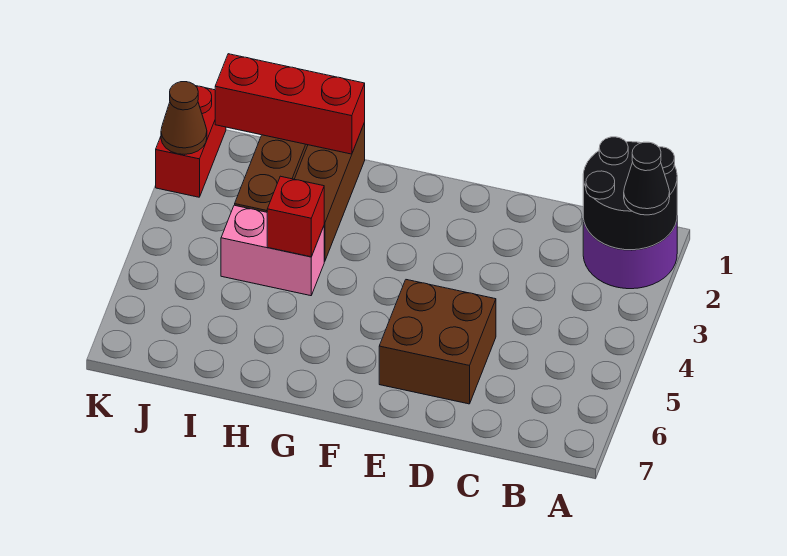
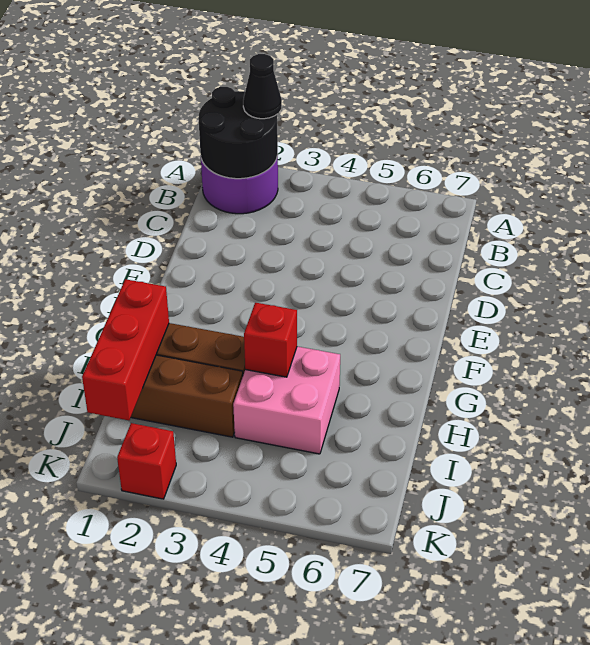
brown brick D5:E6 level 1 -> none
pink brick H4:I4 level 1 -> pink brick H4:I5 level 1
red brick K1:K2 level 1 -> red brick K2 level 1
brown cone K2 level 2 -> none

